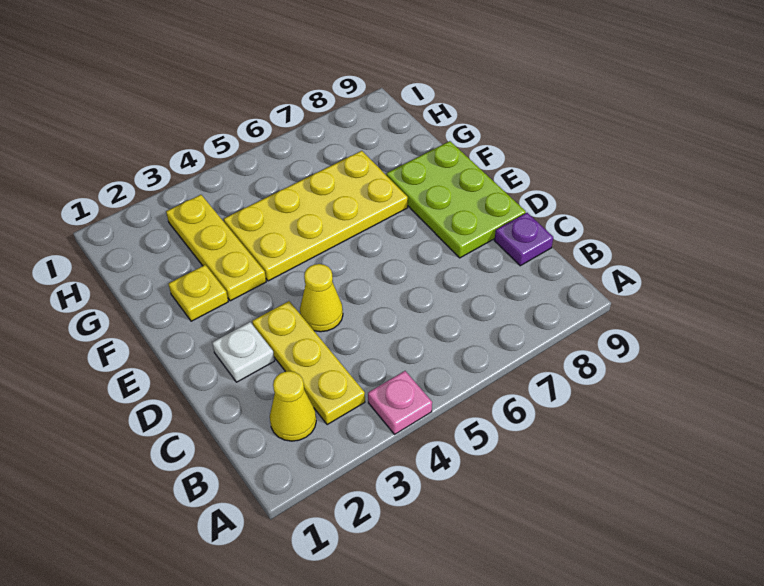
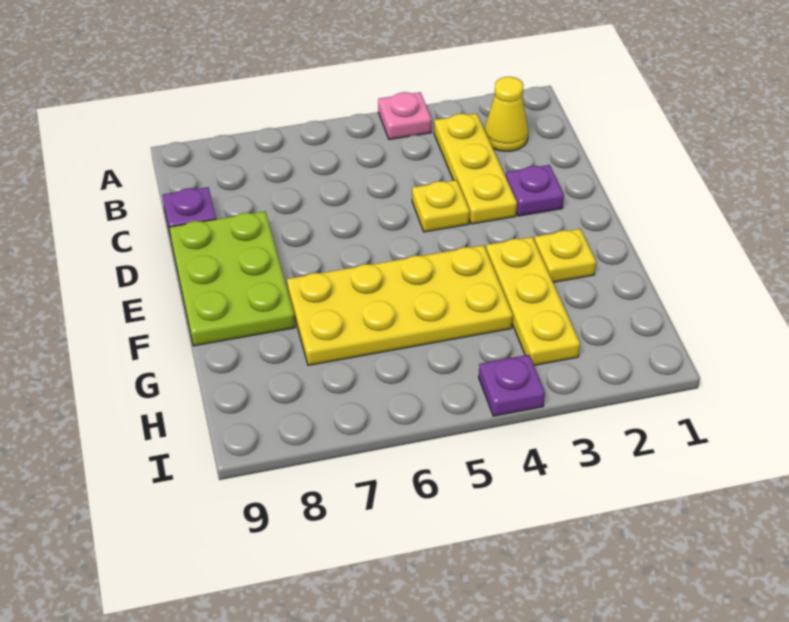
white plate D2 level 1 -> purple plate D2 level 1
yellow cone D4 level 1 -> yellow plate D4 level 1
none -> purple plate I4 level 1

